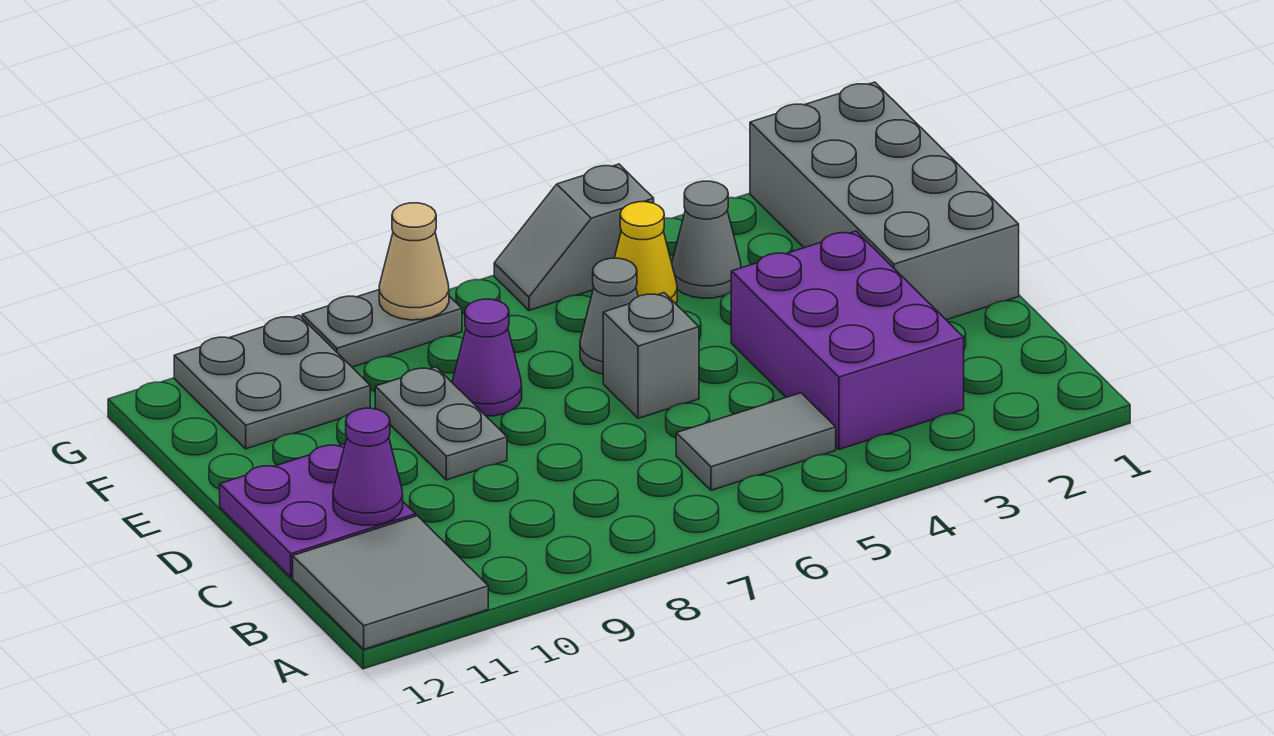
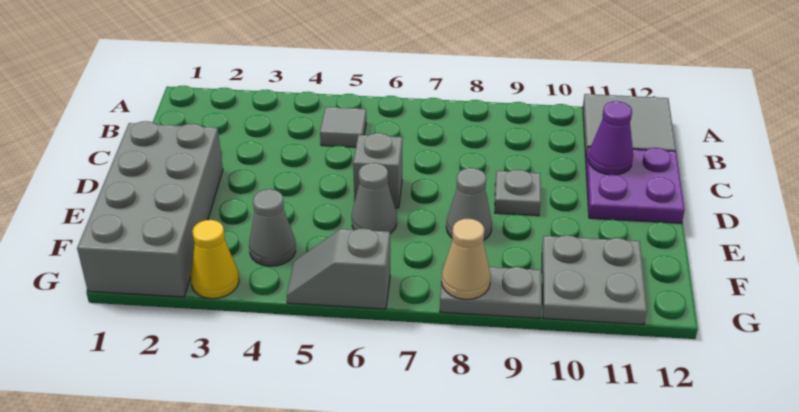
purple brick B3:D4 level 1 -> none
grey tile B5:B6 level 1 -> grey tile B5 level 1
grey plate D9:E9 level 1 -> grey plate D9 level 1
purple cone E8 level 1 -> grey cone E8 level 1
yellow cone F5 level 1 -> yellow cone G3 level 1
grey slope G5:G6 level 1 top 5 -> grey slope G5:G6 level 1 top 6

